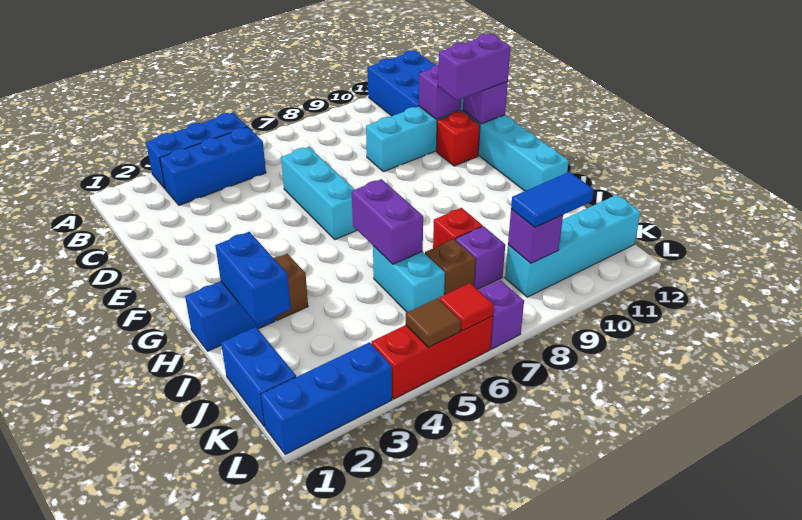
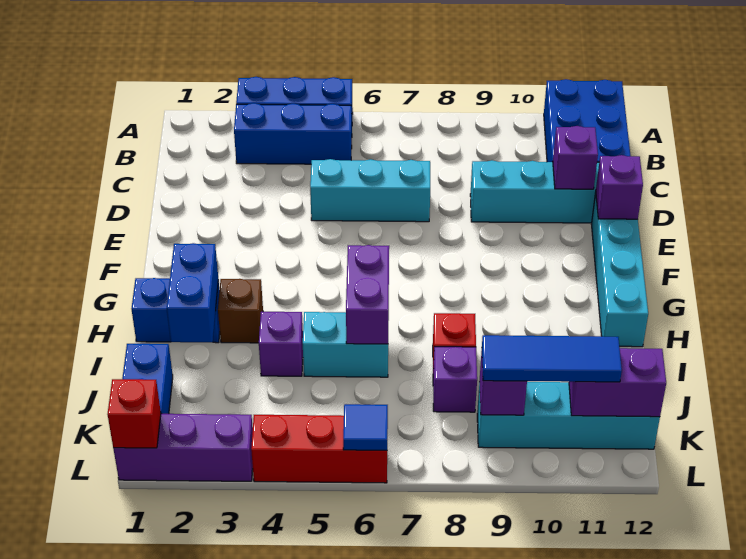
cyan brick D6:F6 level 1 -> cyan brick D5:D7 level 1
red brick E11 level 1 -> red brick L1 level 2
purple brick E11:E12 level 3 -> purple brick K11:K12 level 2
cyan brick I6:J6 level 1 -> cyan brick I5:I6 level 1
brown brick J7 level 1 -> none
blue tile K9:K10 level 3 -> blue tile K9:K11 level 3
blue brick L1:L3 level 1 -> purple brick L1:L3 level 1
brown tile L5 level 2 -> none
red tile L6 level 2 -> blue tile L6 level 2
purple brick L7 level 1 -> purple brick I4 level 1

